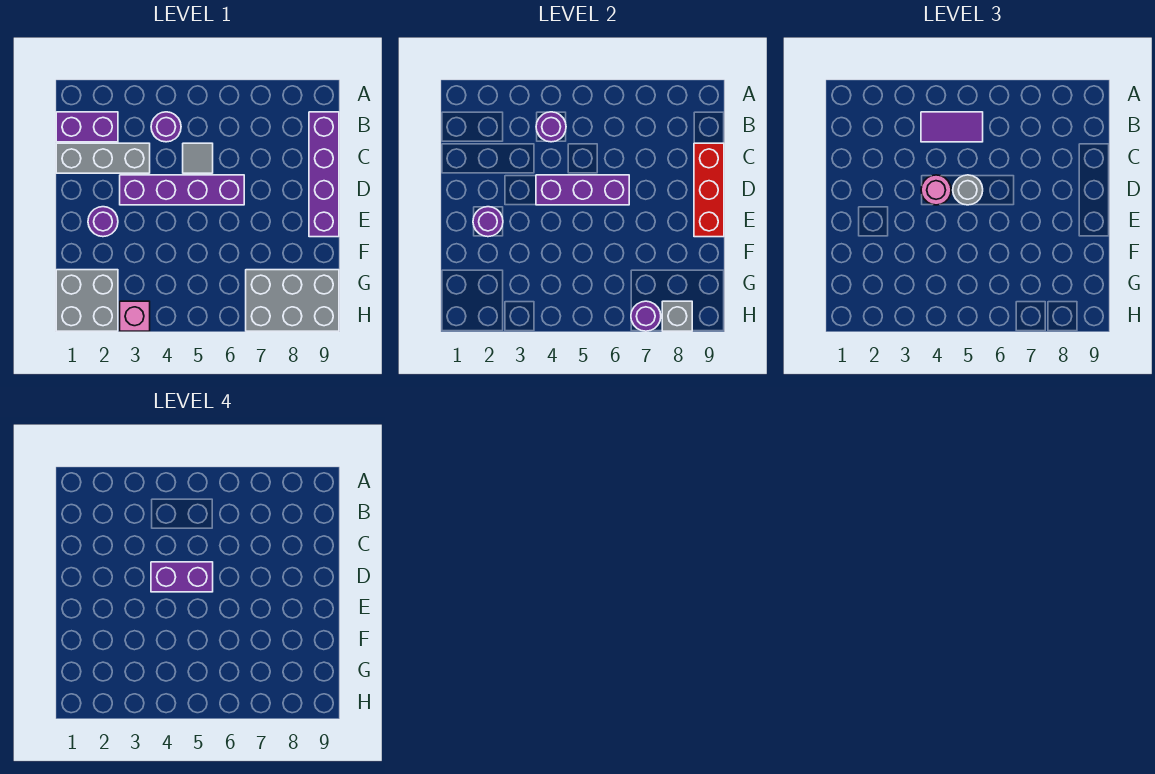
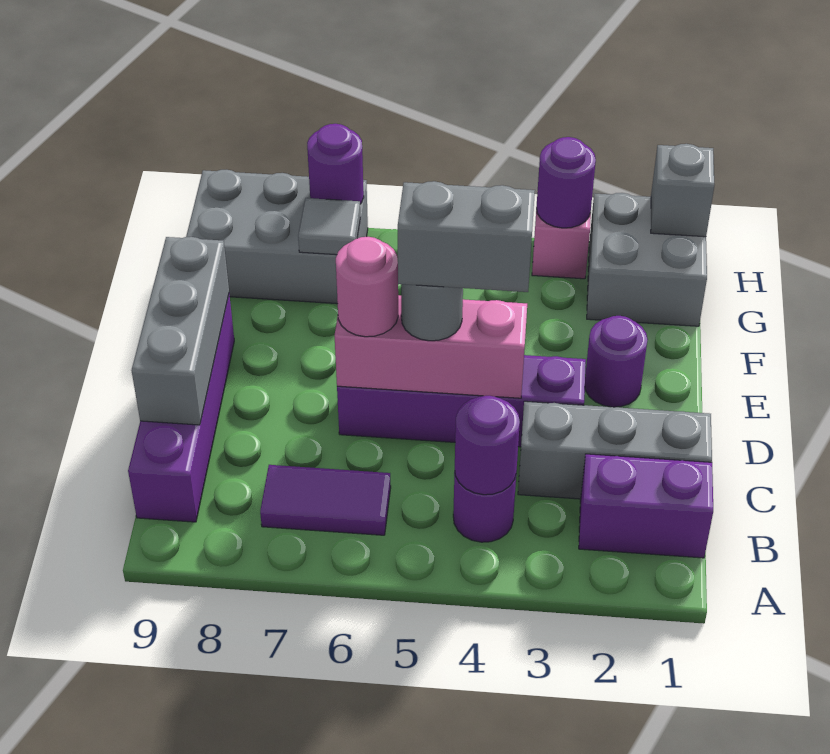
purple tile B4:B5 level 3 -> purple tile B6:B7 level 1
grey tile C5 level 1 -> grey tile G7 level 2
red brick C9:E9 level 2 -> grey brick C9:E9 level 2
purple brick D4:D6 level 2 -> pink brick D4:D6 level 2
pink round brick D4 level 3 -> pink round brick D6 level 3
purple brick D4:D5 level 4 -> grey brick D4:D5 level 4
purple round brick E2 level 2 -> purple round brick H3 level 2
grey brick H8 level 2 -> grey brick H1 level 2

